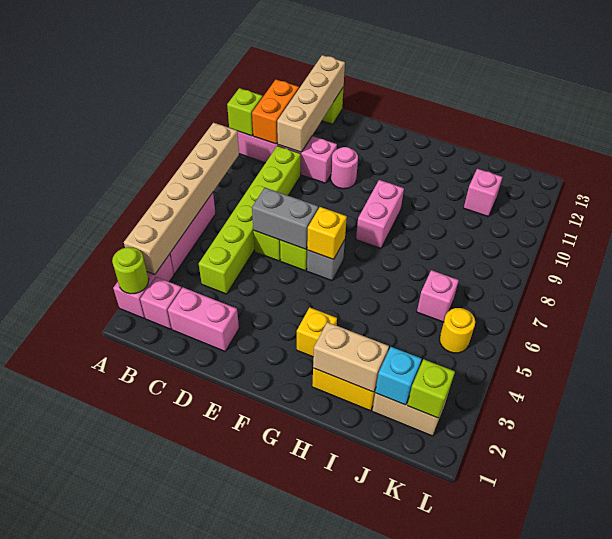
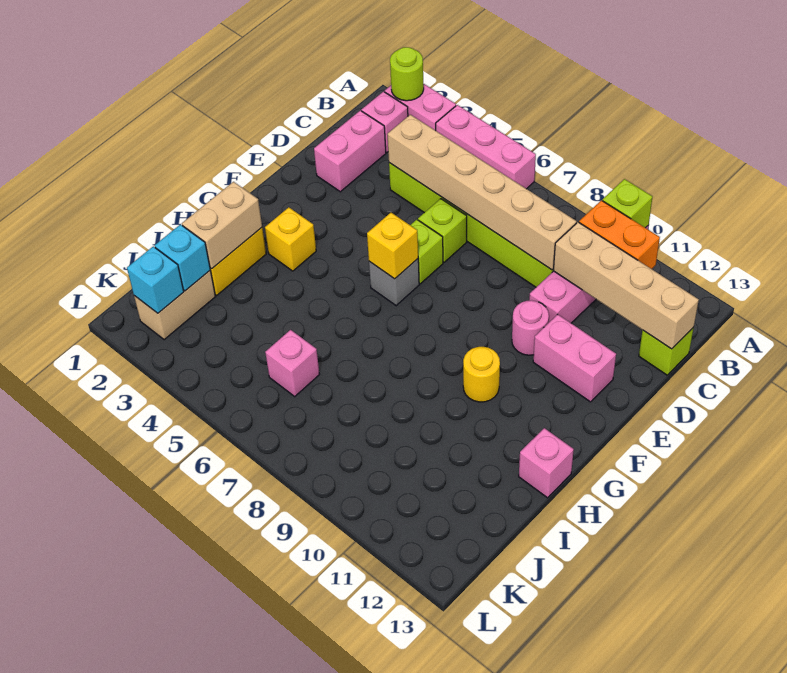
tan brick A3:A8 level 2 -> tan brick C4:C9 level 2
grey brick D6:E6 level 2 -> none
pink brick G8:G9 level 1 -> pink brick E11:E12 level 1
pink brick J11 level 1 -> pink brick H13 level 1
lime brick K2 level 2 -> cyan brick K2 level 2
yellow round brick K5 level 1 -> yellow round brick G10 level 1

